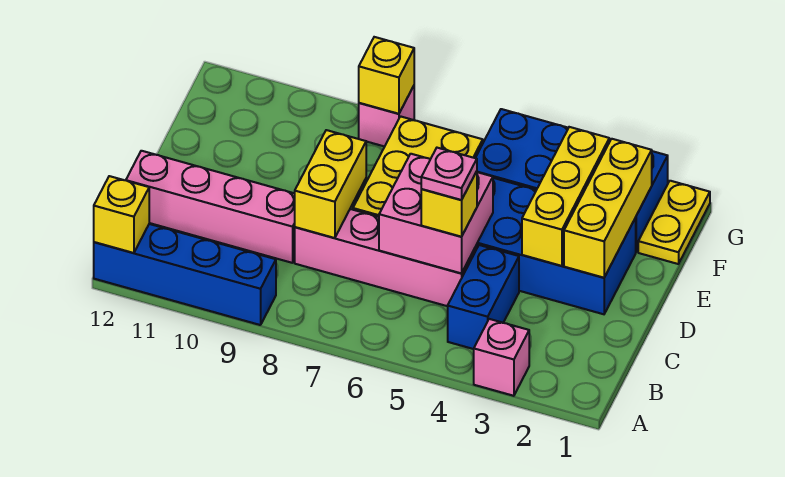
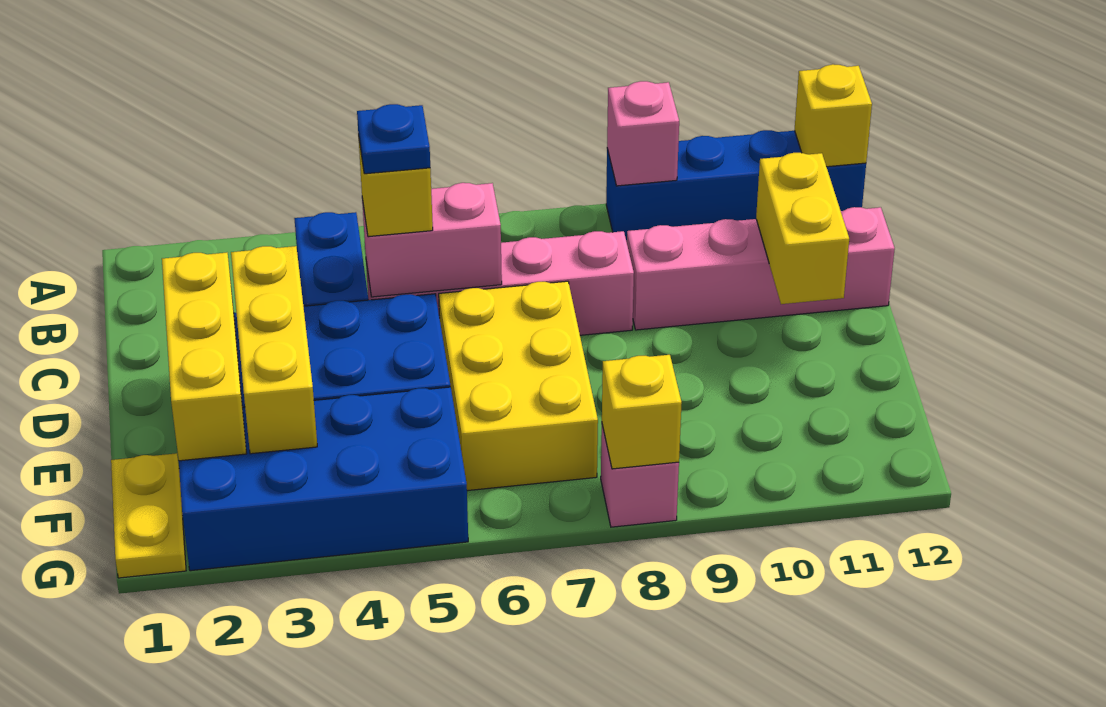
pink brick A3 level 1 -> pink brick A9 level 2
pink brick C5:D6 level 2 -> pink brick C5:C6 level 2
pink plate C5 level 4 -> blue plate C5 level 4
yellow brick C8:D8 level 2 -> yellow brick C11:D11 level 2

